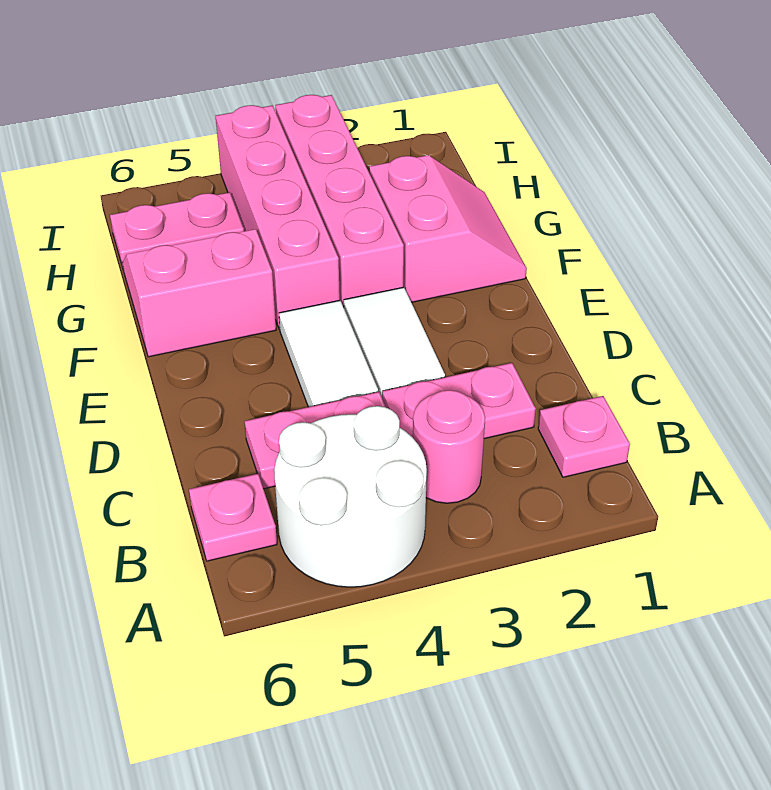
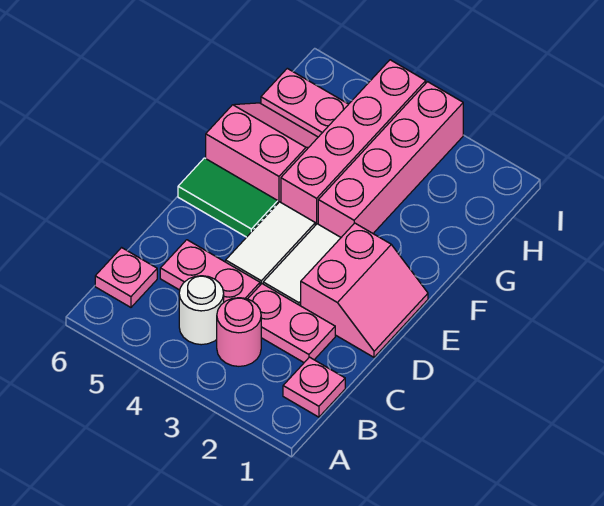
white round brick A4:B5 level 1 -> white round brick B4 level 1
none -> green tile E5:E6 level 1
pink slope F1:G2 level 1 top 2 -> pink slope D1:E2 level 1 top 2

